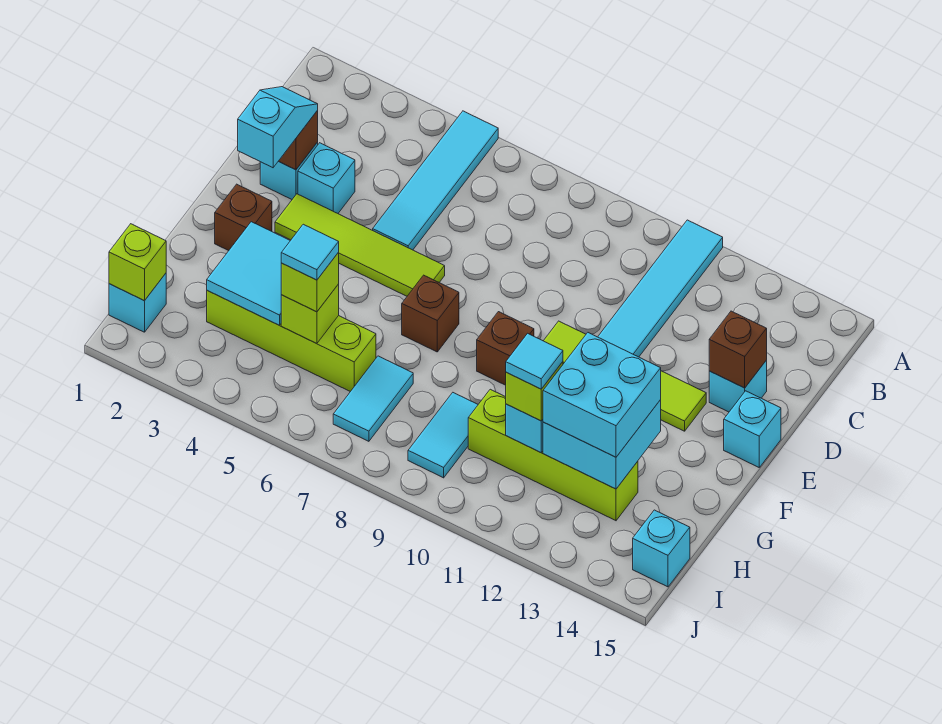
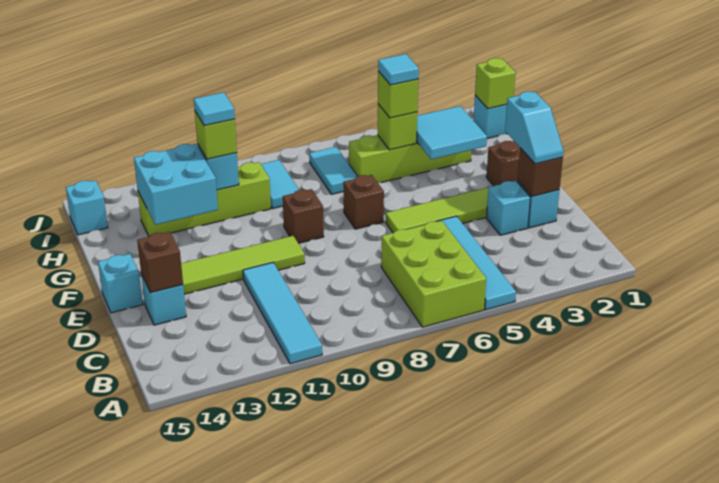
none -> lime brick A6:C7 level 1
cyan brick G12:H13 level 3 -> none

